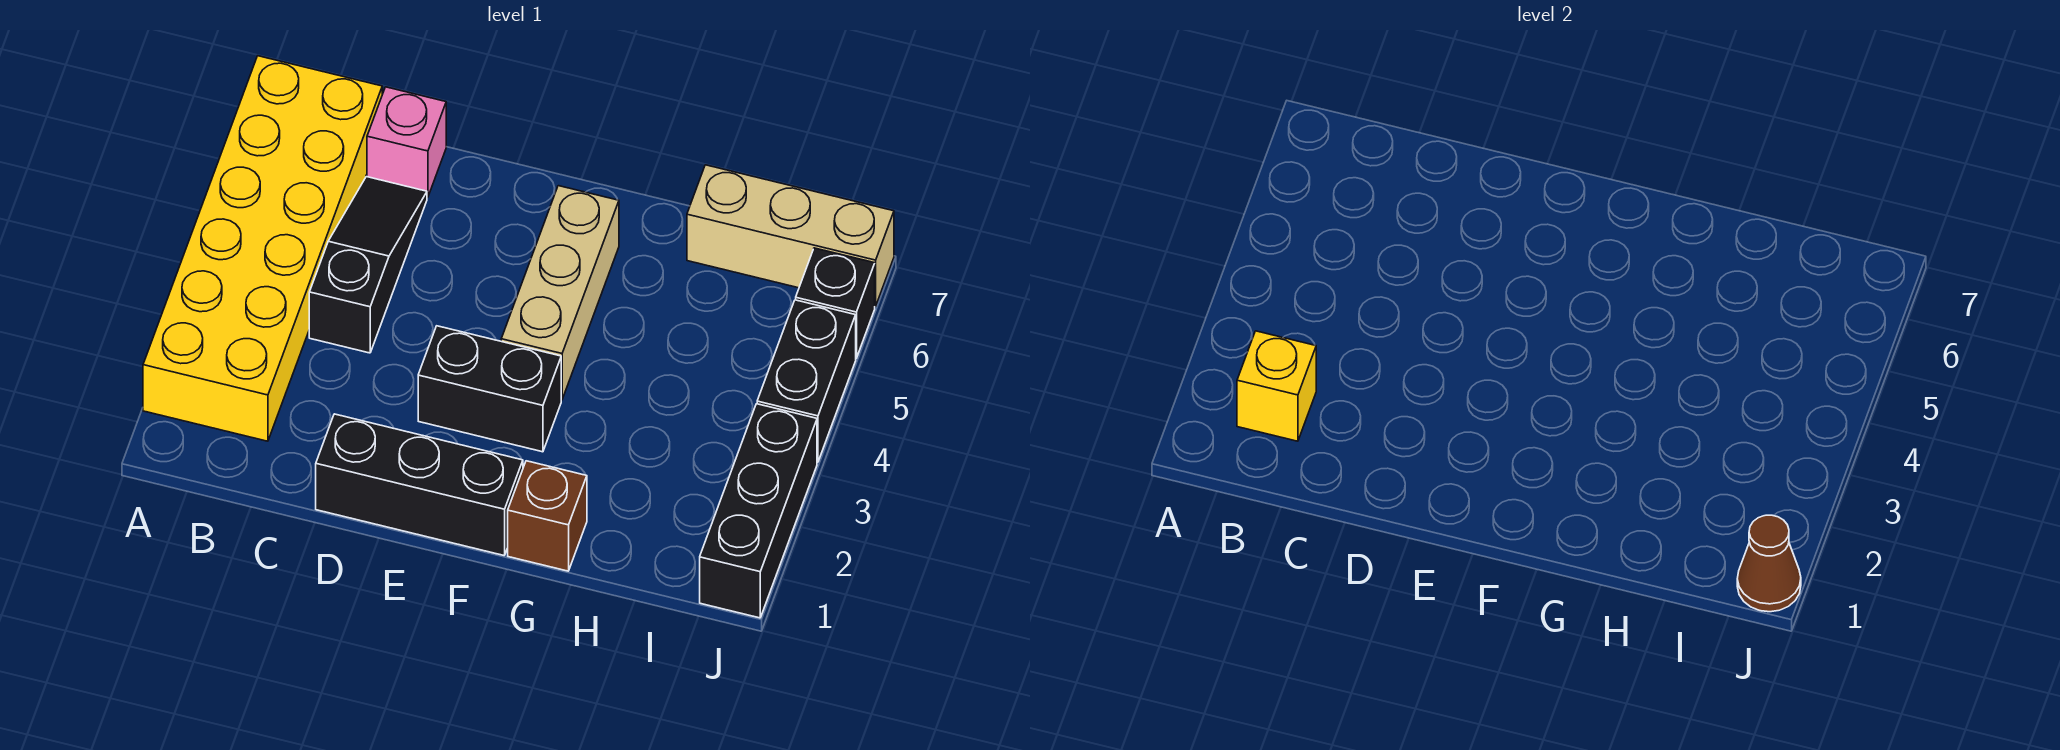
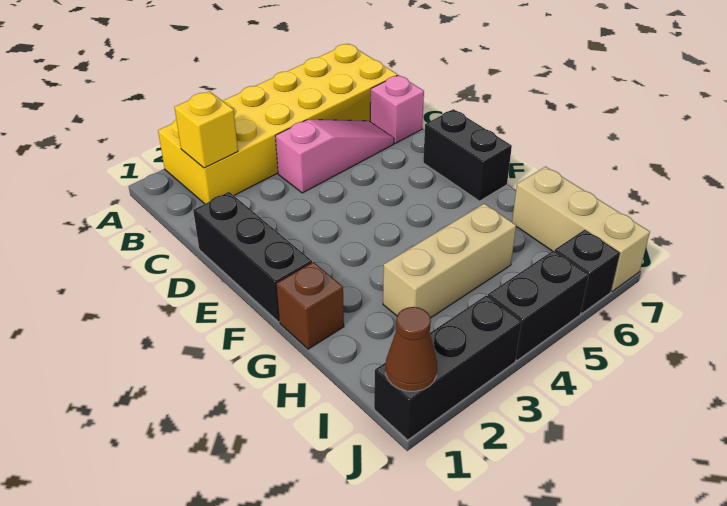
black slope C4:C6 level 1 top 4 -> pink slope C4:C6 level 1 top 4
black brick E3:F3 level 1 -> black brick E7:F7 level 1
tan brick F4:F6 level 1 -> tan brick H3:H5 level 1

